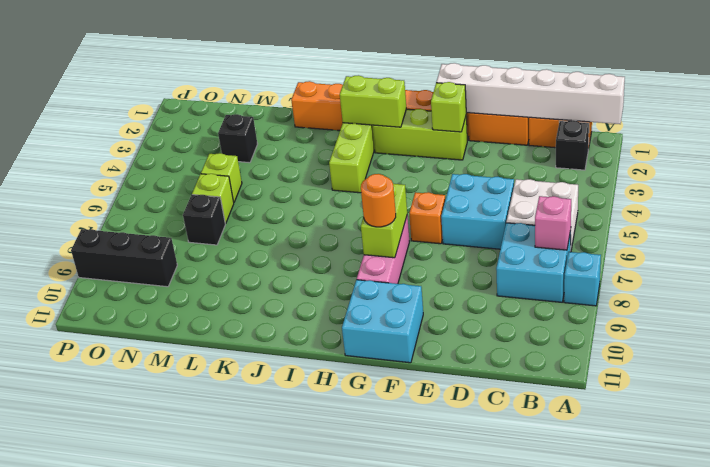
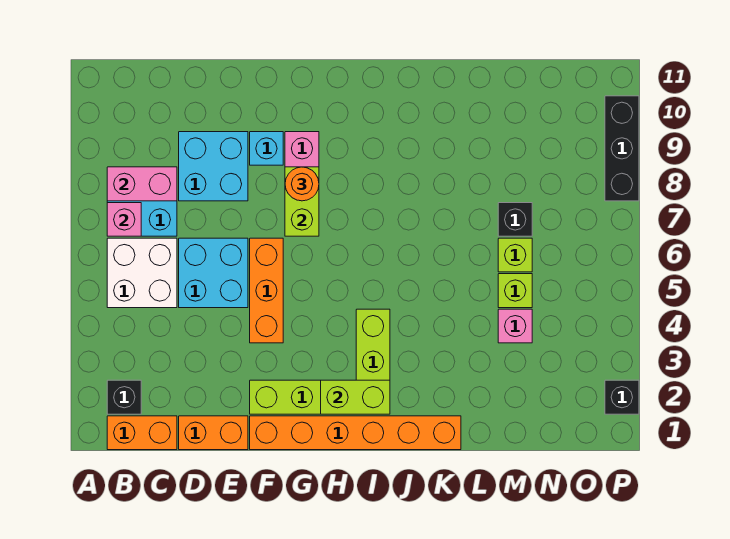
white brick A1:F1 level 2 -> none
cyan brick A8 level 1 -> cyan brick F9 level 1
none -> pink brick B8:C8 level 2
lime brick F2 level 2 -> none
orange brick F6 level 1 -> orange brick F4:F6 level 1
cyan brick F10:G11 level 1 -> cyan brick D8:E9 level 1
black brick M3 level 1 -> black brick P2 level 1
none -> pink brick M4 level 1
black brick N9:P9 level 1 -> black brick P8:P10 level 1

